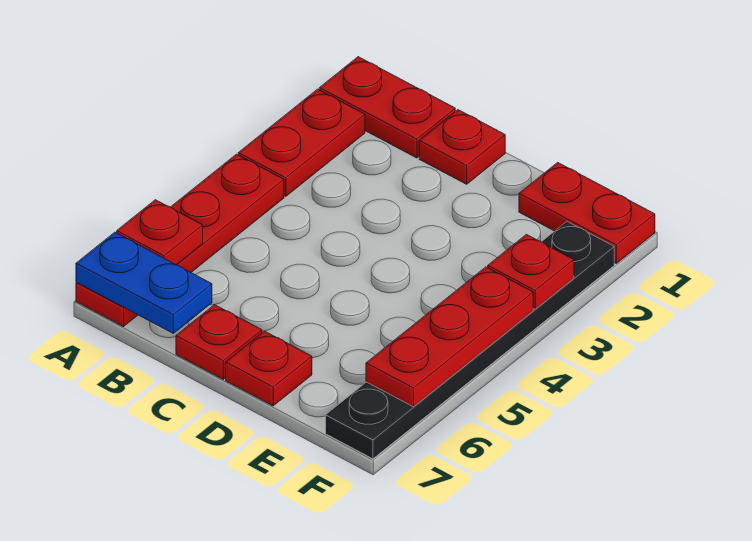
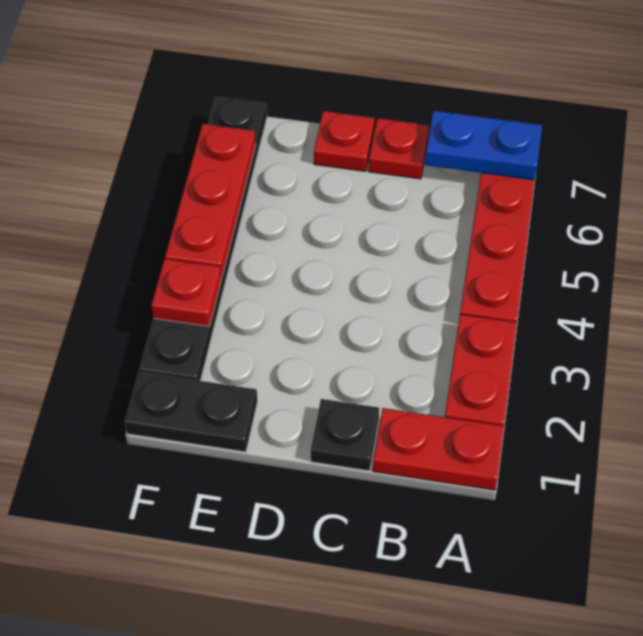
red plate A6 level 2 -> none
red plate C1 level 1 -> black plate C1 level 1
red plate E1:F1 level 1 -> black plate E1:F1 level 1

